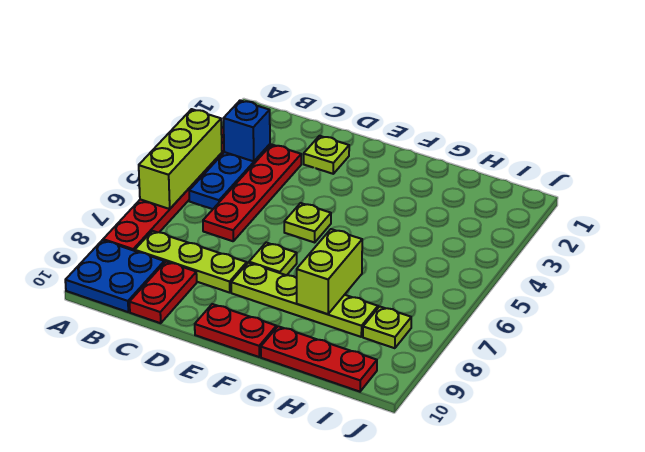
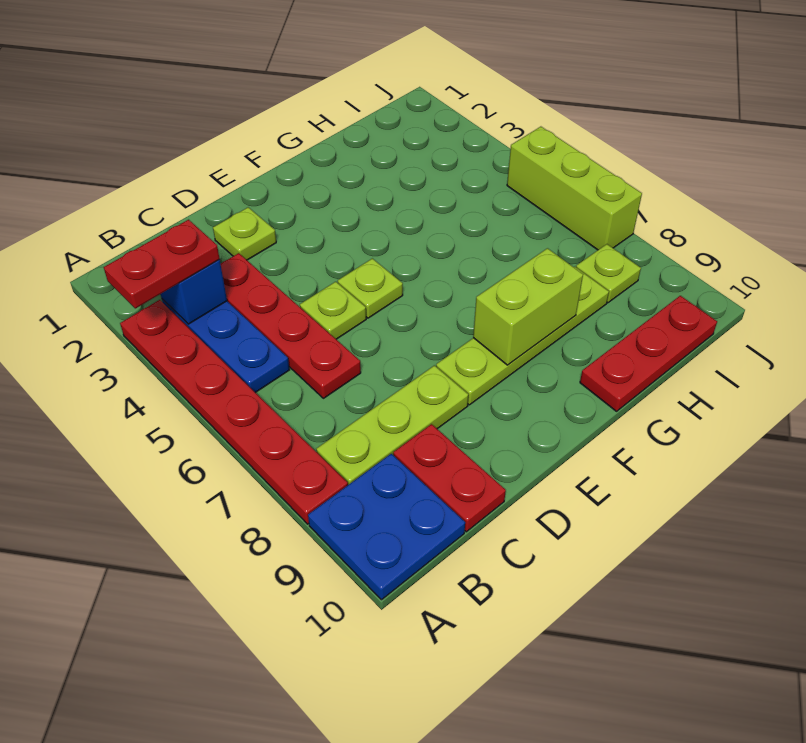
lime brick A4:A6 level 2 -> lime brick J5:J7 level 1
lime plate E7 level 1 -> lime plate D5 level 1
red plate E10:F10 level 1 -> red plate A3:B3 level 3
lime brick G7:G8 level 2 -> lime brick F8:G8 level 2

